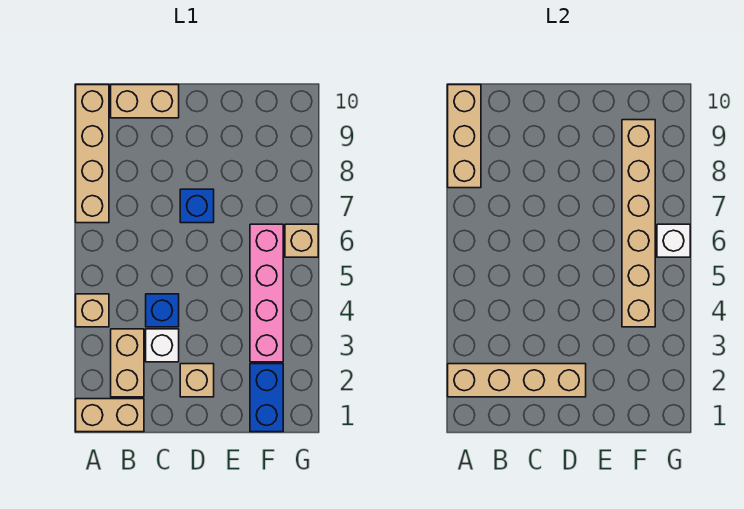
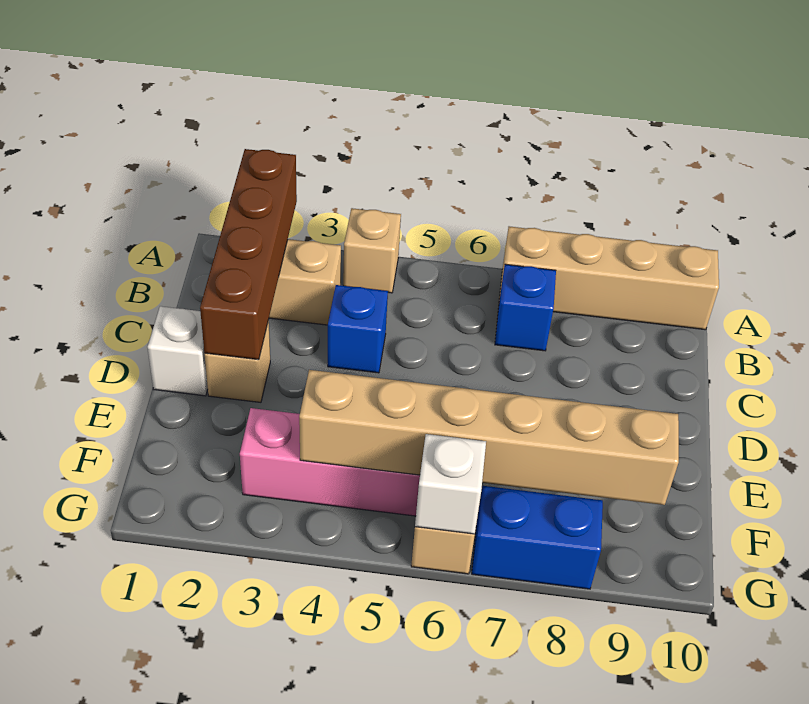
tan brick A1:B1 level 1 -> none
tan brick A2:D2 level 2 -> brown brick A2:D2 level 2
tan brick A8:A10 level 2 -> none
tan brick B10:C10 level 1 -> none
white brick C3 level 1 -> white brick D1 level 1
blue brick D7 level 1 -> blue brick B7 level 1
blue brick F1:F2 level 1 -> blue brick G7:G8 level 1

